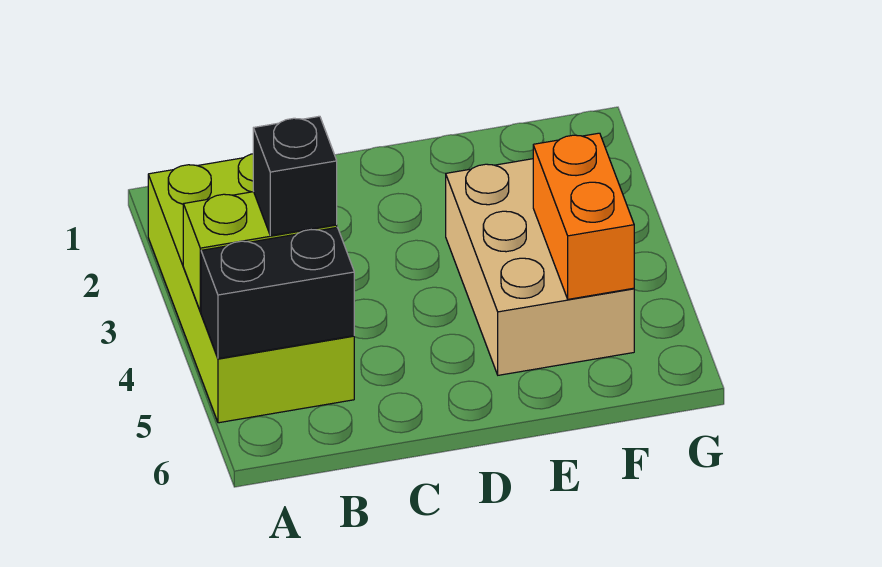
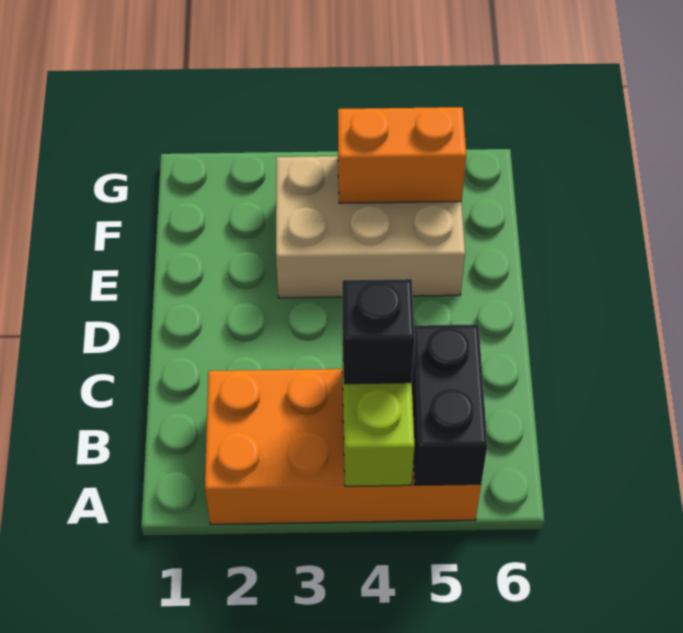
lime brick A2:B5 level 1 -> orange brick A2:B5 level 1

